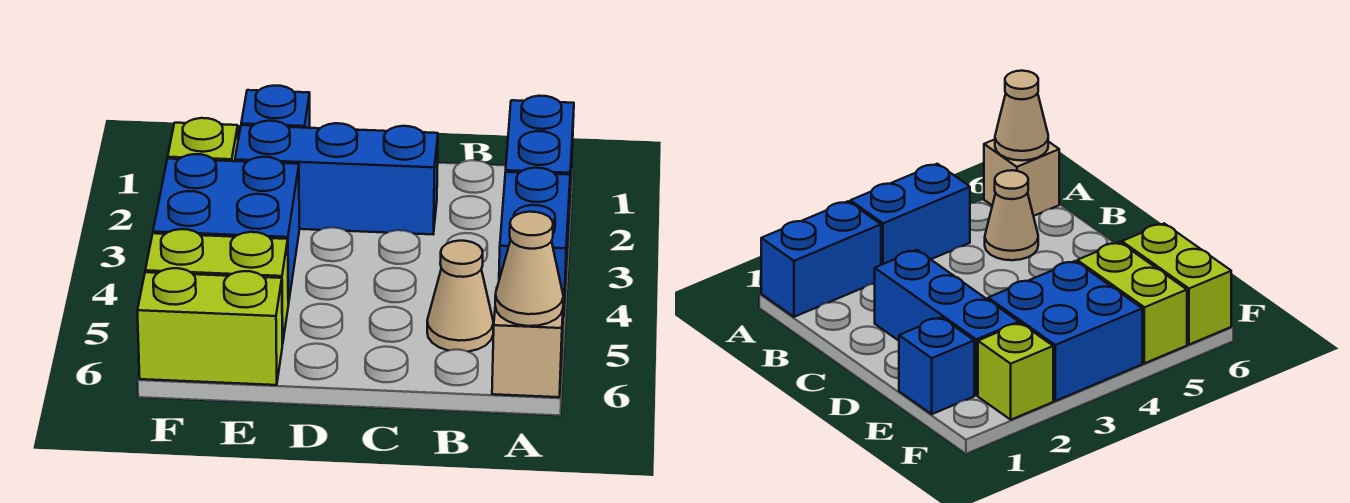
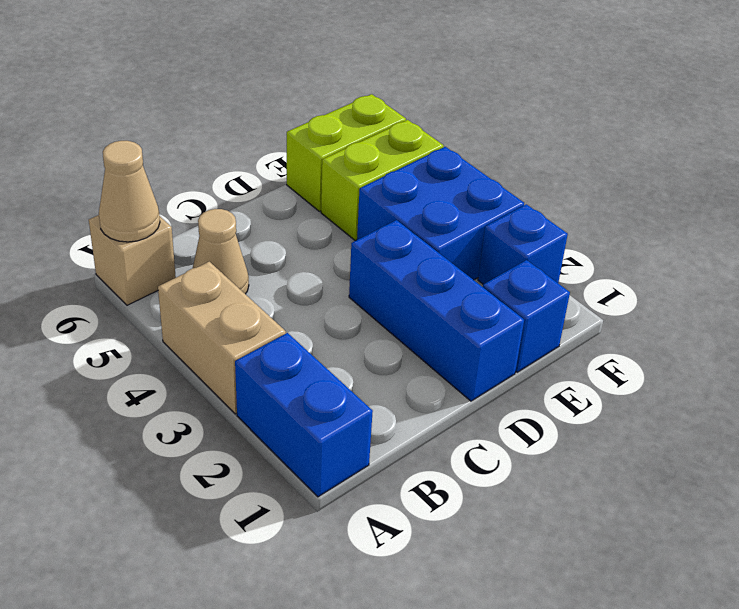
blue brick A3:A4 level 1 -> tan brick A3:A4 level 1
blue brick C2:E2 level 1 -> blue brick D1:D3 level 1
lime brick F2 level 1 -> blue brick F2 level 1

